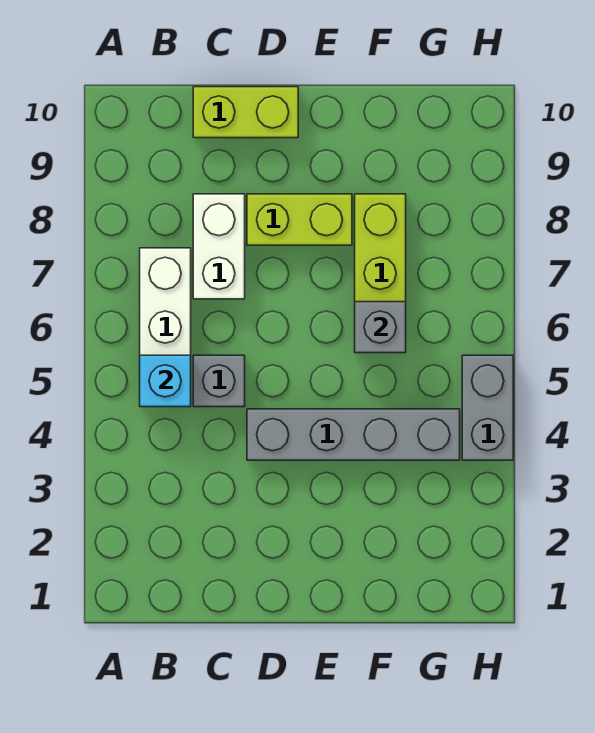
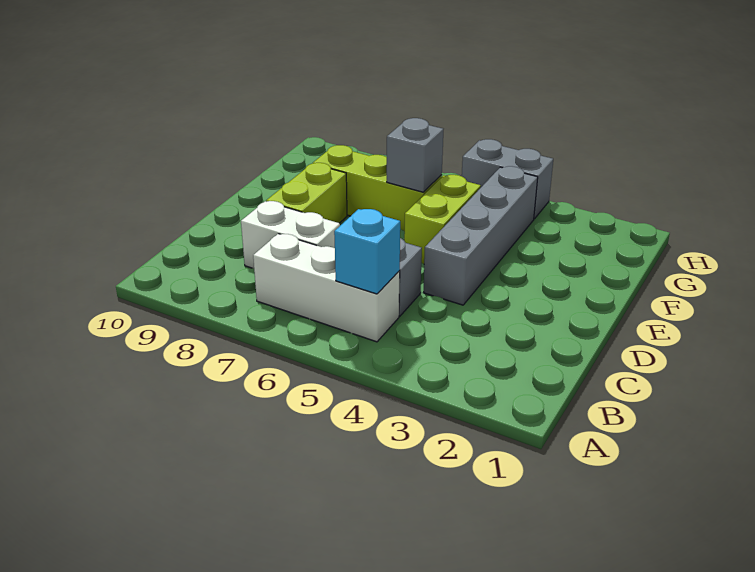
lime brick C10:D10 level 1 -> lime brick E5:F5 level 1

